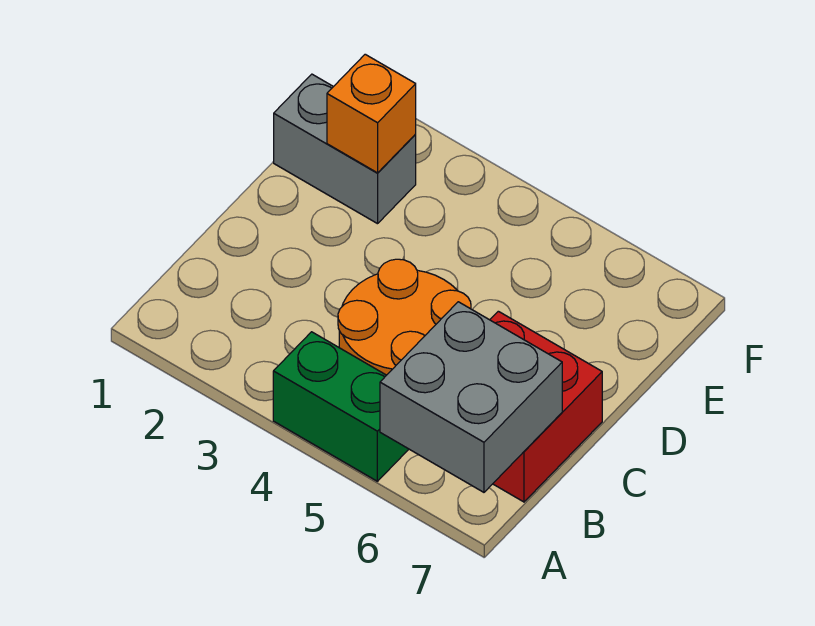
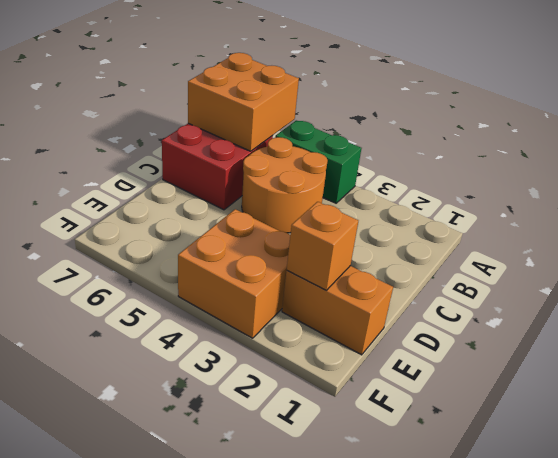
grey brick A6:B7 level 2 -> orange brick A6:B7 level 2
grey brick E1:E2 level 1 -> orange brick E1:E2 level 1
none -> orange brick E3:F4 level 1

